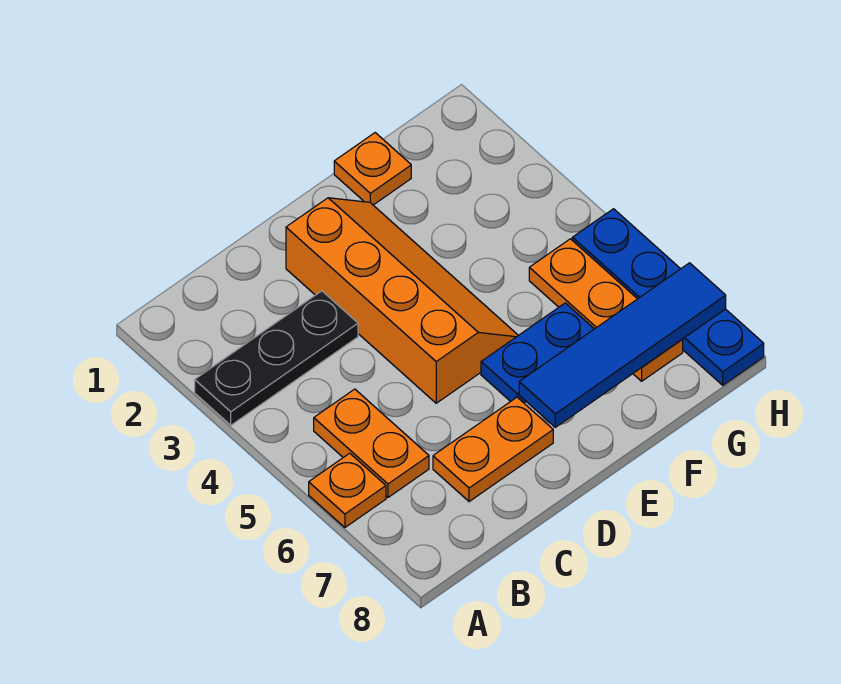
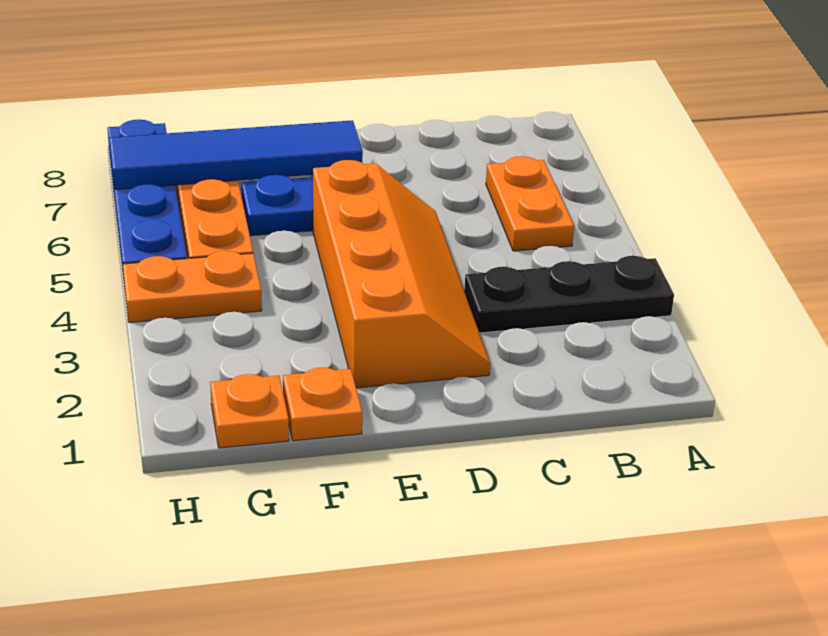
orange plate A6 level 1 -> orange plate G1 level 1
orange plate C7:D7 level 1 -> orange plate G4:H4 level 1
orange slope D2:E5 level 1 top D -> orange slope D2:E5 level 1 top E

